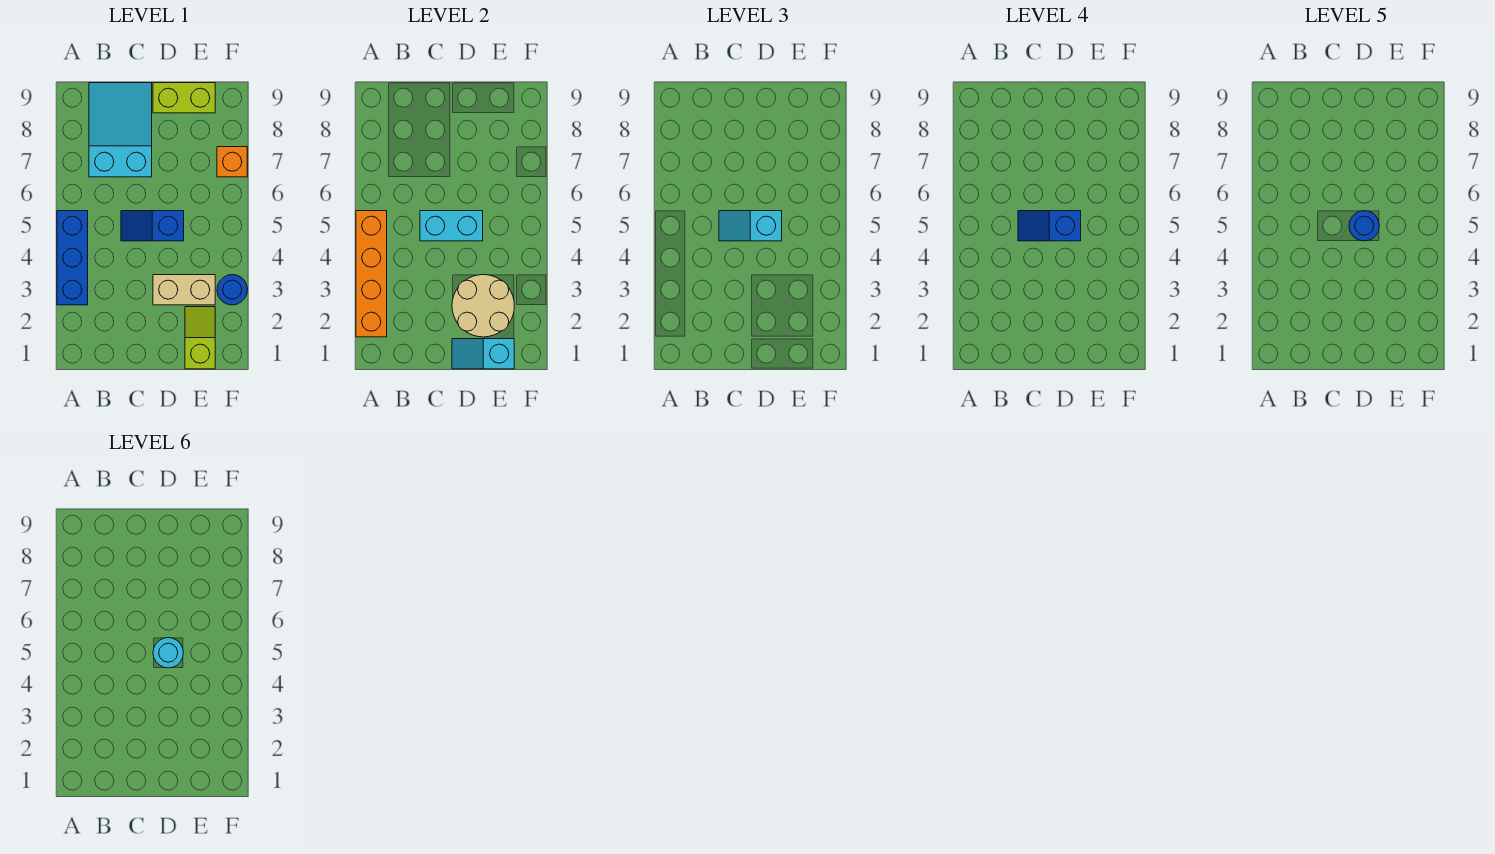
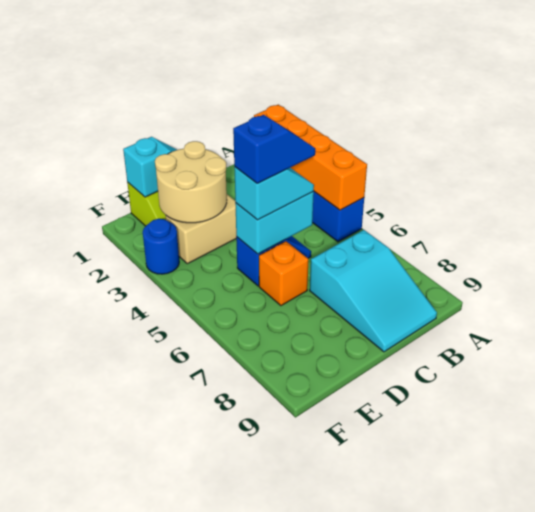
blue round brick D5 level 5 -> none
cyan round brick D5 level 6 -> none
lime brick D9:E9 level 1 -> none
orange brick F7 level 1 -> orange brick D6 level 1

